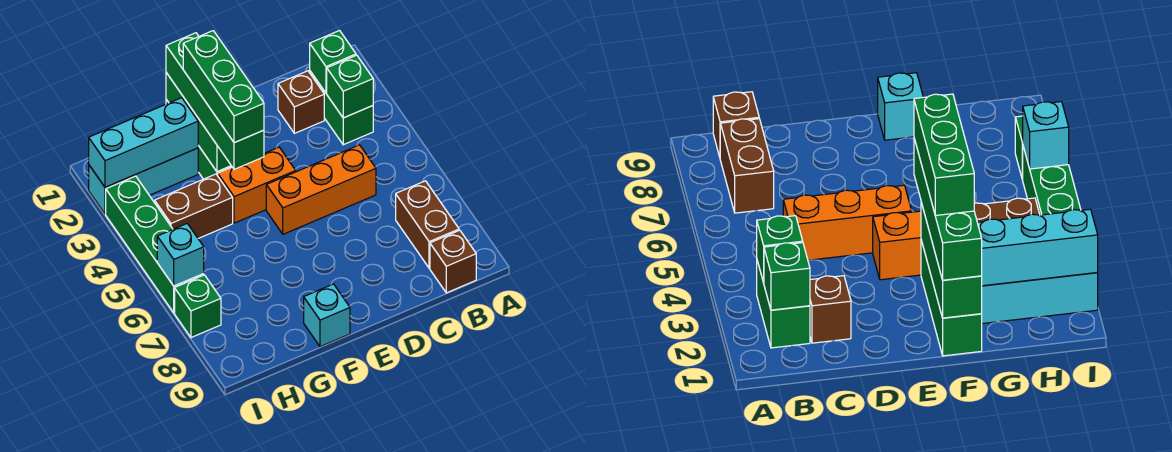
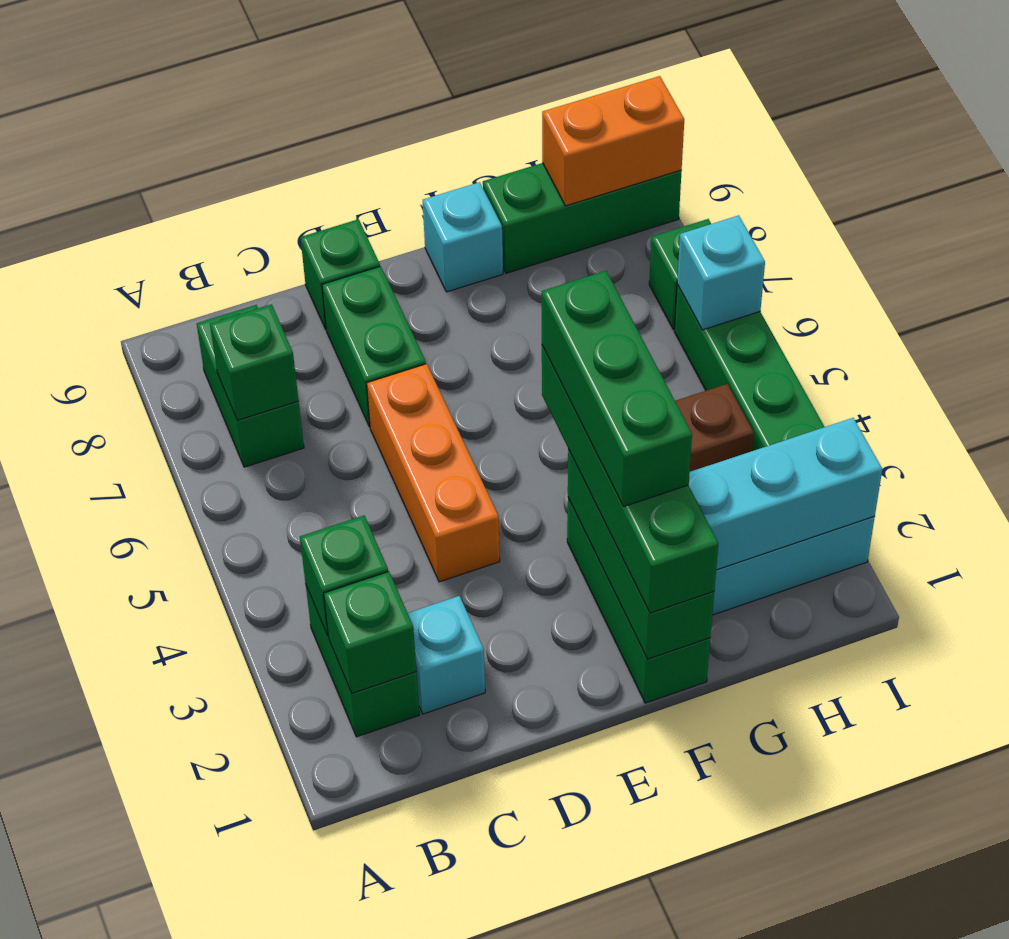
brown brick B7:B8 level 1 -> green brick B7:B8 level 1
none -> green brick B7 level 2
brown brick B9 level 1 -> none
brown brick C2 level 1 -> cyan brick C2 level 1
orange brick C5:E5 level 1 -> orange brick D4:D6 level 1
none -> green brick D7:D8 level 1
none -> green brick D9 level 1
orange brick E4:F4 level 1 -> orange brick H9:I9 level 2
none -> green brick G9:I9 level 1

